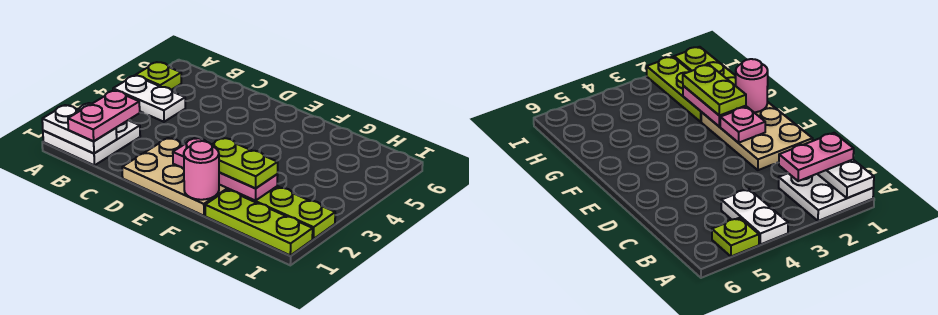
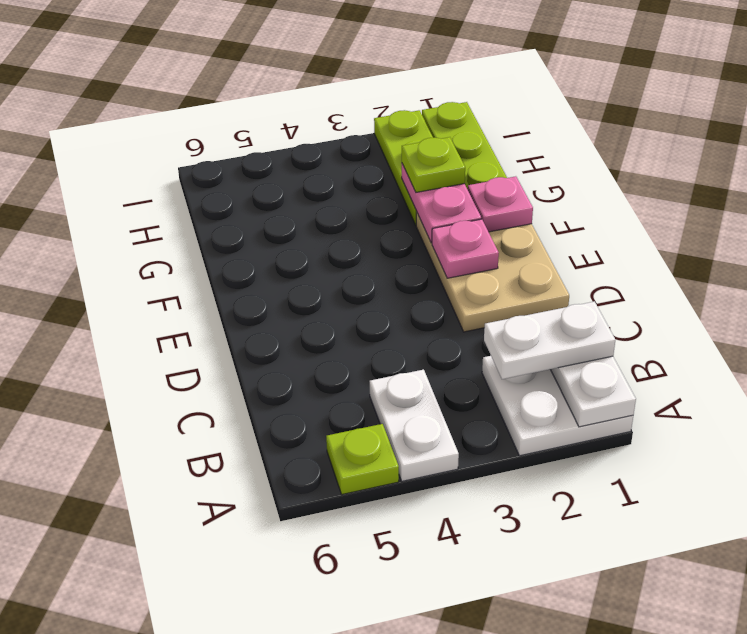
pink plate B1:B2 level 3 -> white plate B1:B2 level 3
pink round brick F1 level 2 -> pink plate F1 level 2
lime plate F2:G2 level 3 -> lime plate G2 level 3

